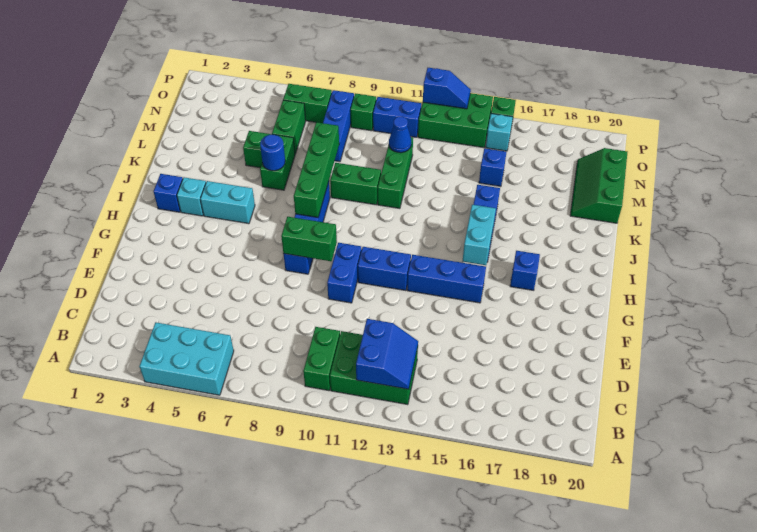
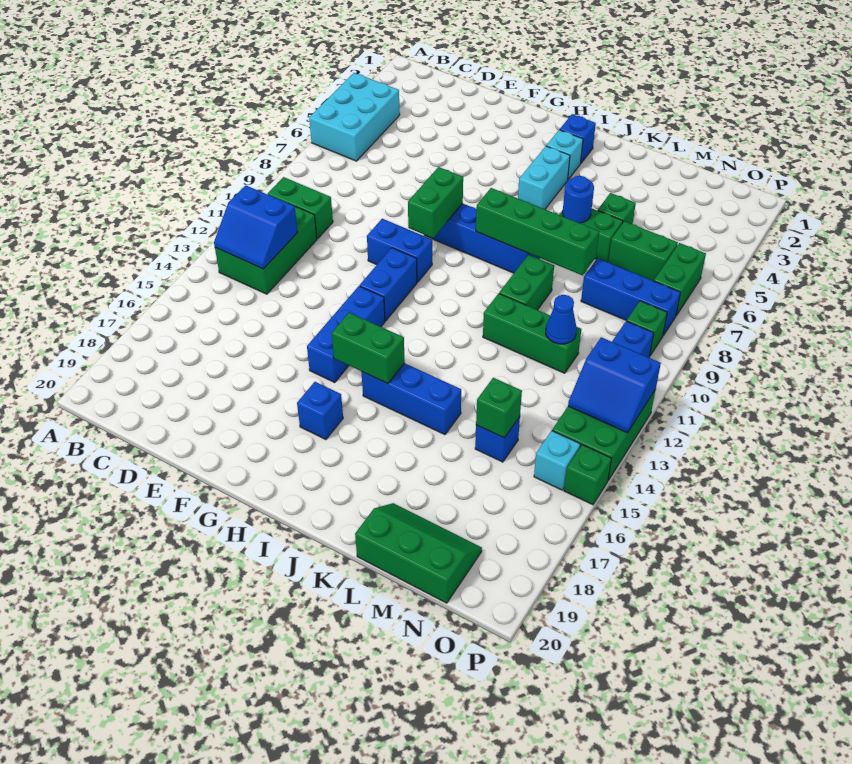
cyan brick H15:I15 level 2 -> green brick H15:I15 level 2
none -> green brick M15 level 2
blue slope P12:P13 level 2 top 12 -> blue slope O12:P13 level 2 top 12

